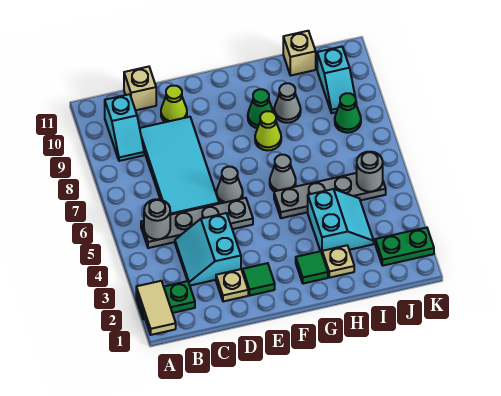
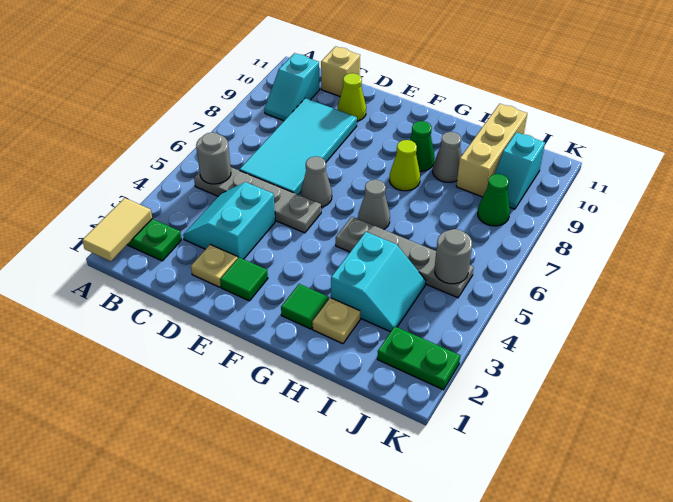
tan brick I11 level 1 -> tan brick I9:I11 level 1

